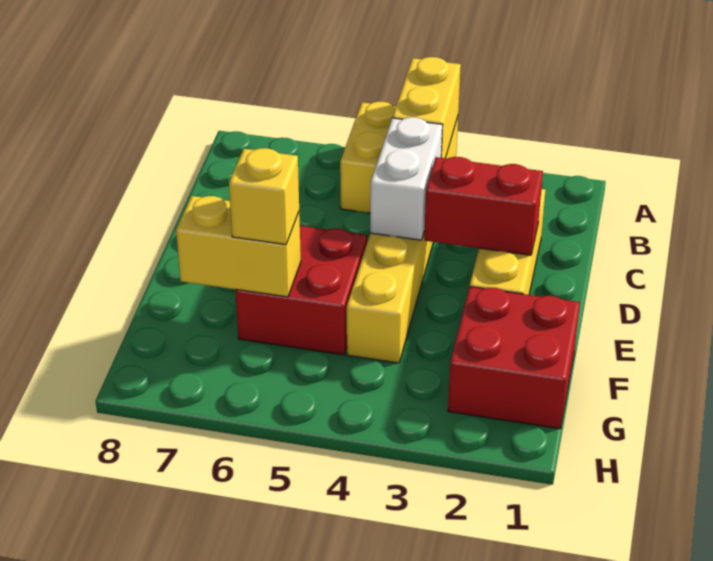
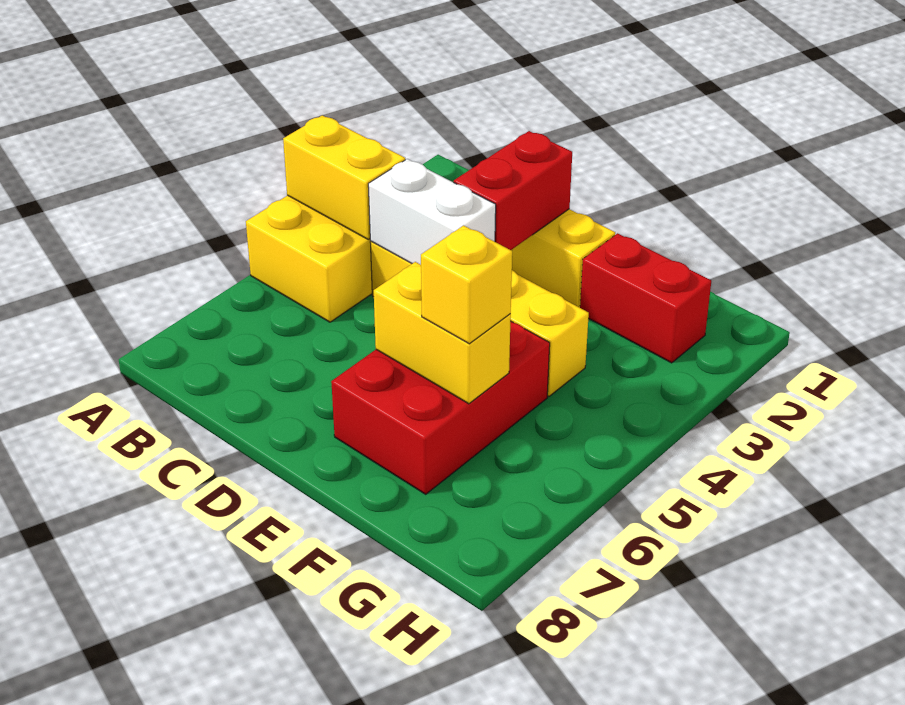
red brick E5:F6 level 1 -> red brick E5:F7 level 1
red brick F1:G2 level 1 -> red brick F2:G2 level 1
yellow brick F6:F7 level 2 -> yellow brick E6:F6 level 2

